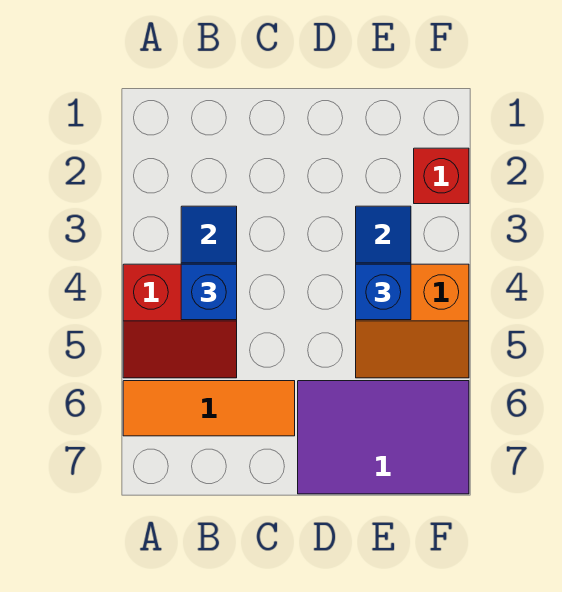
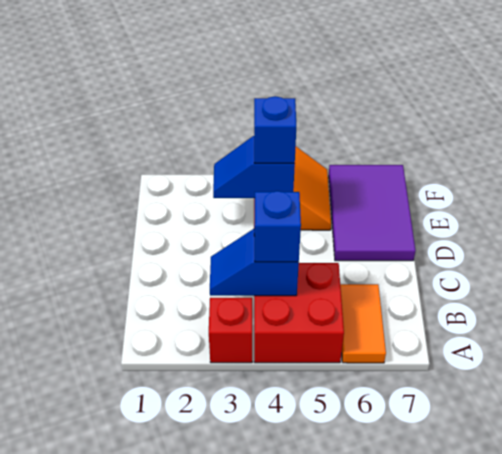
red slope A4:B5 level 1 top 4 -> red brick A4:B5 level 1
orange tile A6:C6 level 1 -> orange tile A6:B6 level 1
red brick F2 level 1 -> red brick A3 level 1

